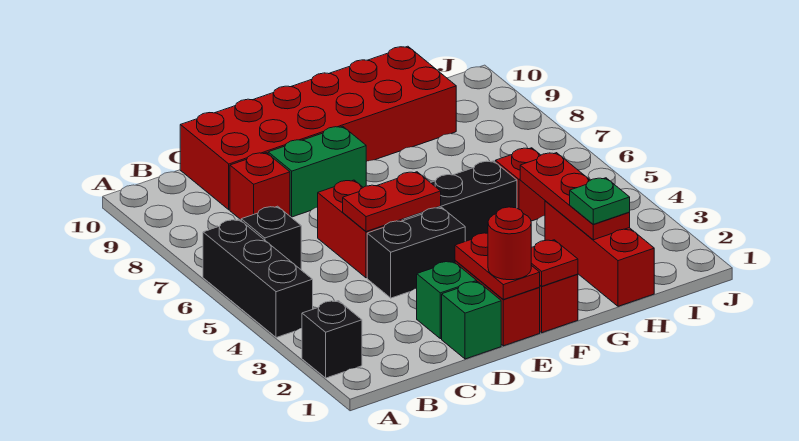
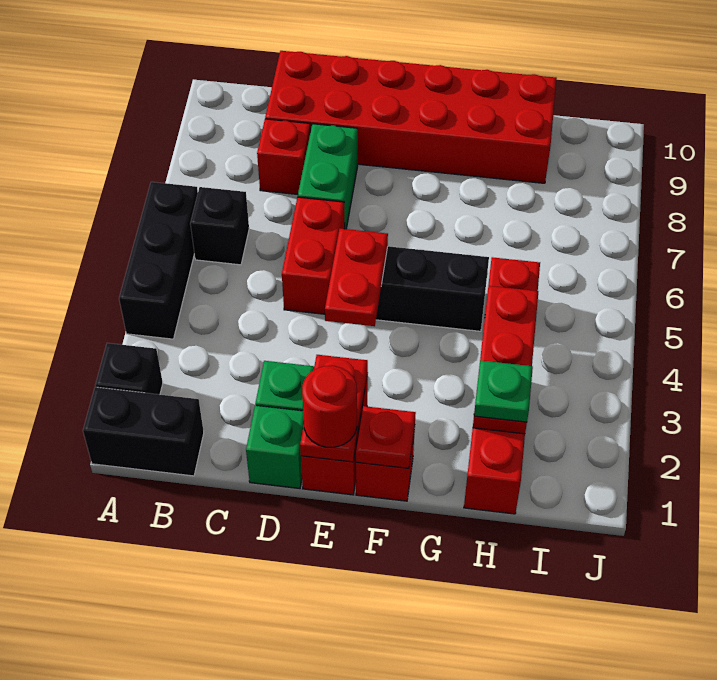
black brick D4:E4 level 1 -> black brick A1:B1 level 1
red plate D5:E5 level 2 -> red plate E4:E5 level 2
green brick D8:E8 level 1 -> green brick D7:D8 level 1

